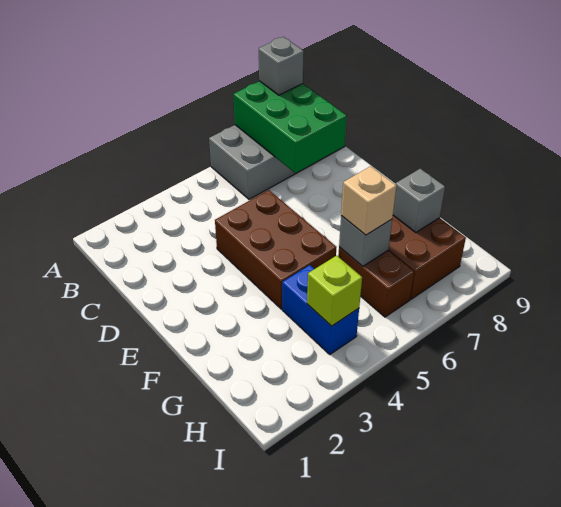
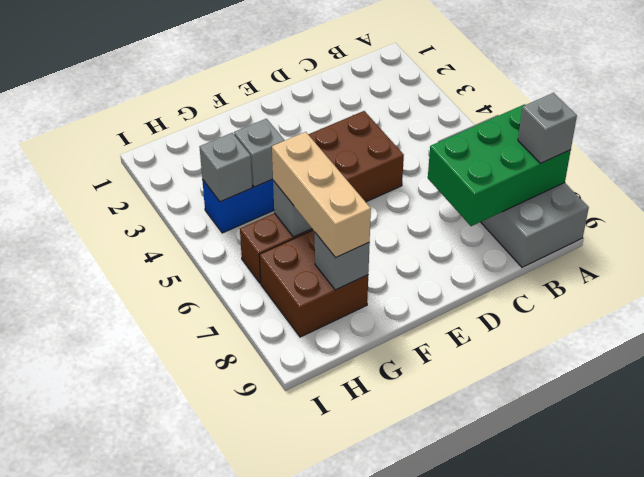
none -> grey brick G4 level 2
tan brick G6 level 3 -> tan brick G6:G8 level 3
lime brick H4 level 2 -> grey brick H4 level 2

